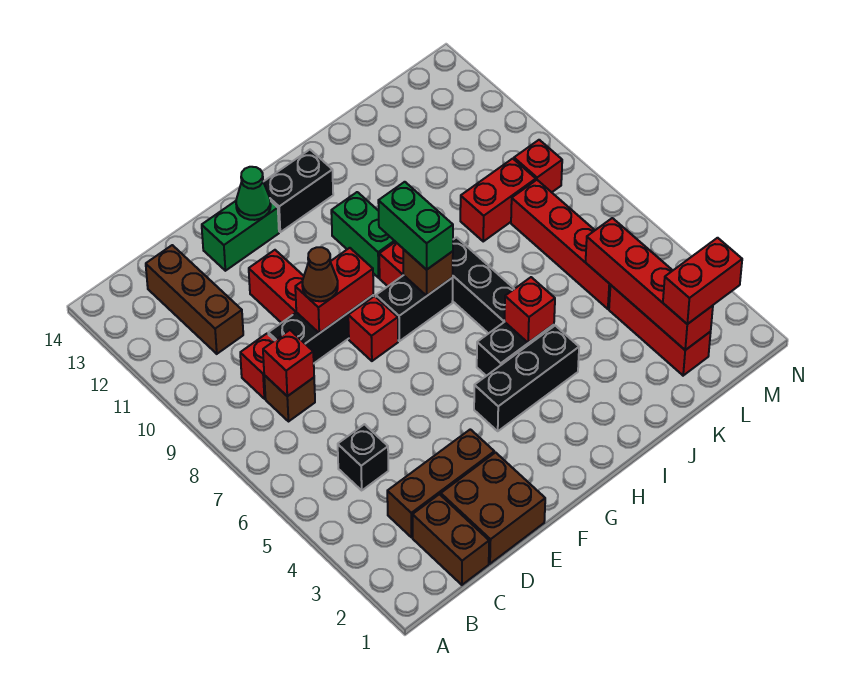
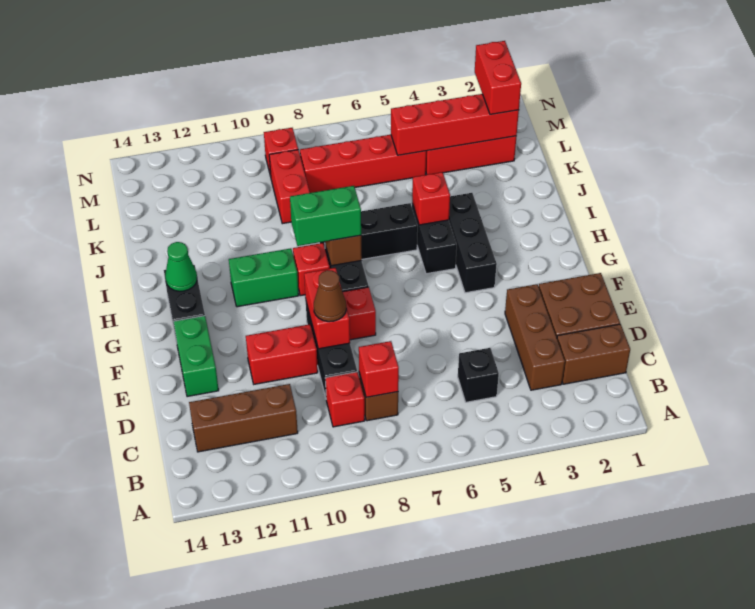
green cone F13 level 2 -> green cone H13 level 2

